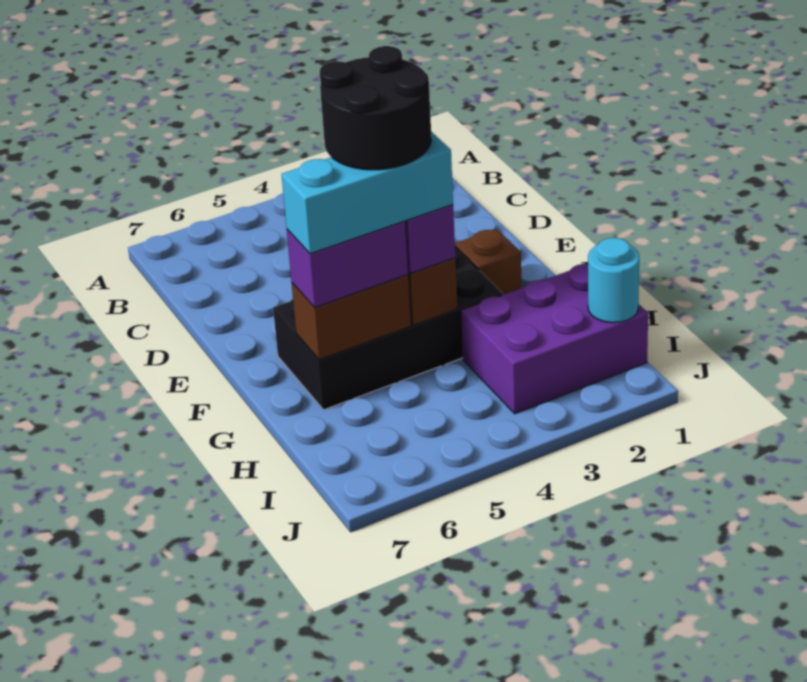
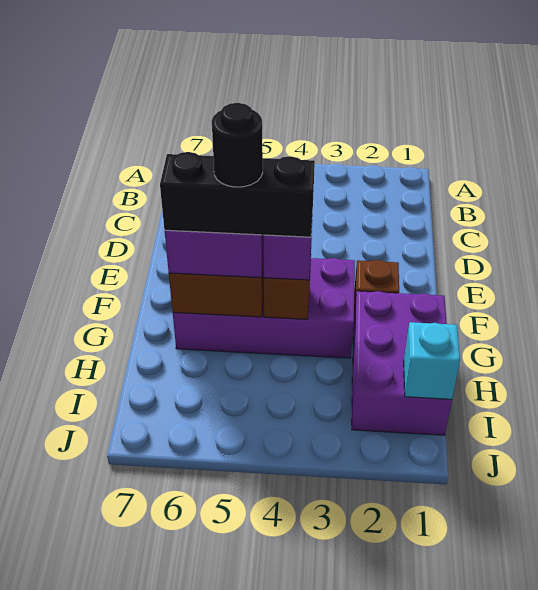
black brick F3:G6 level 1 -> purple brick F3:G6 level 1
black round brick F4:G5 level 5 -> black round brick G5 level 5
cyan brick G4:G6 level 4 -> black brick G4:G6 level 4
purple brick H1:I3 level 1 -> purple brick G1:I2 level 1
cyan round brick I1 level 2 -> cyan brick I1 level 2

